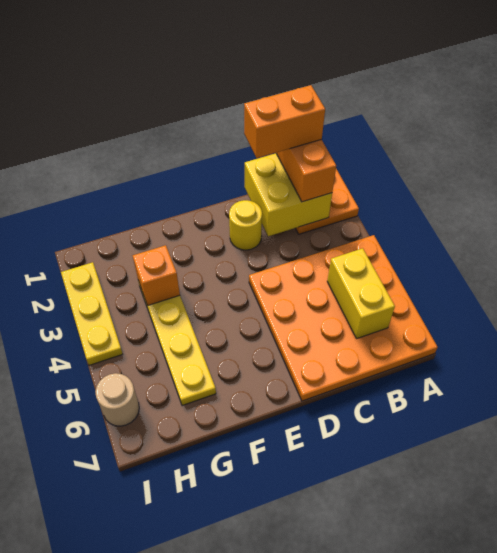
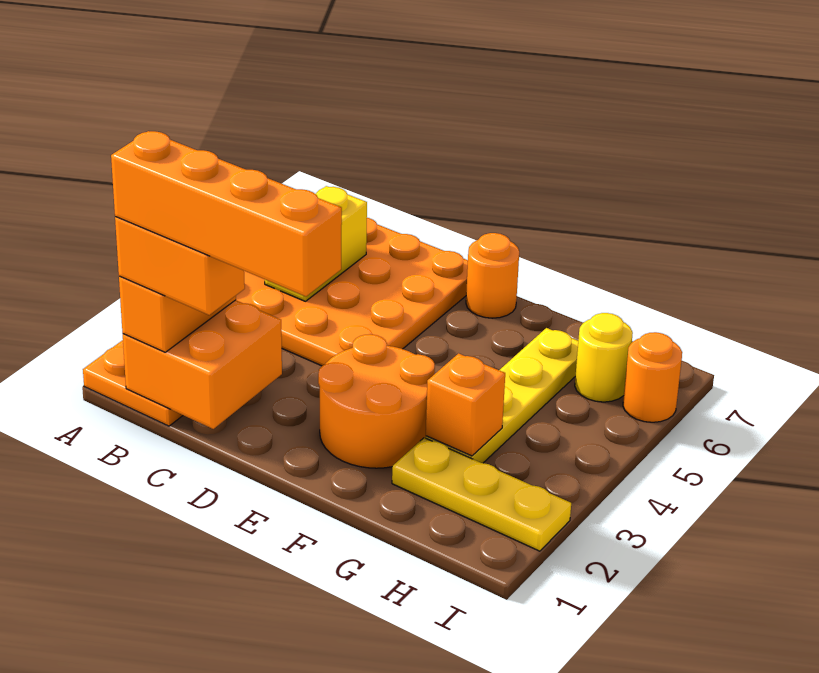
yellow brick B1:C2 level 2 -> orange brick B1:C2 level 2
none -> orange brick B1:E1 level 5
yellow round brick D2 level 1 -> yellow round brick H6 level 1
none -> orange round brick E2:F3 level 1
none -> orange round brick E7 level 1
yellow plate I2:I4 level 1 -> yellow plate G2:I2 level 1
tan round brick I6 level 1 -> orange round brick I6 level 1

